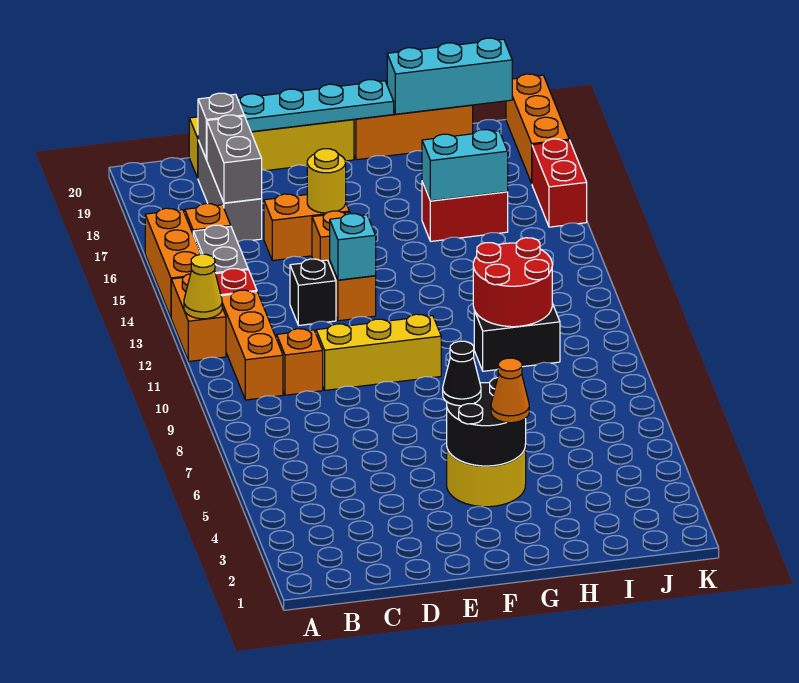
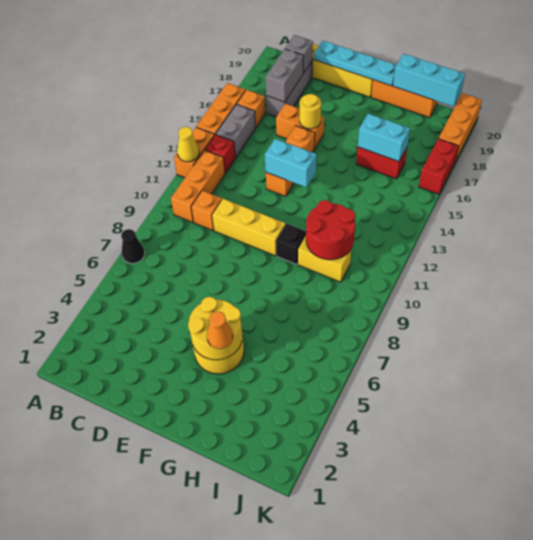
black brick D13 level 1 -> black brick G10 level 1
cyan brick E13 level 2 -> cyan brick E13:F13 level 2
black round brick F4:G5 level 2 -> yellow round brick F4:G5 level 2
black cone F5 level 3 -> black cone A7 level 1
black brick H10:I10 level 1 -> yellow brick H10:I10 level 1

